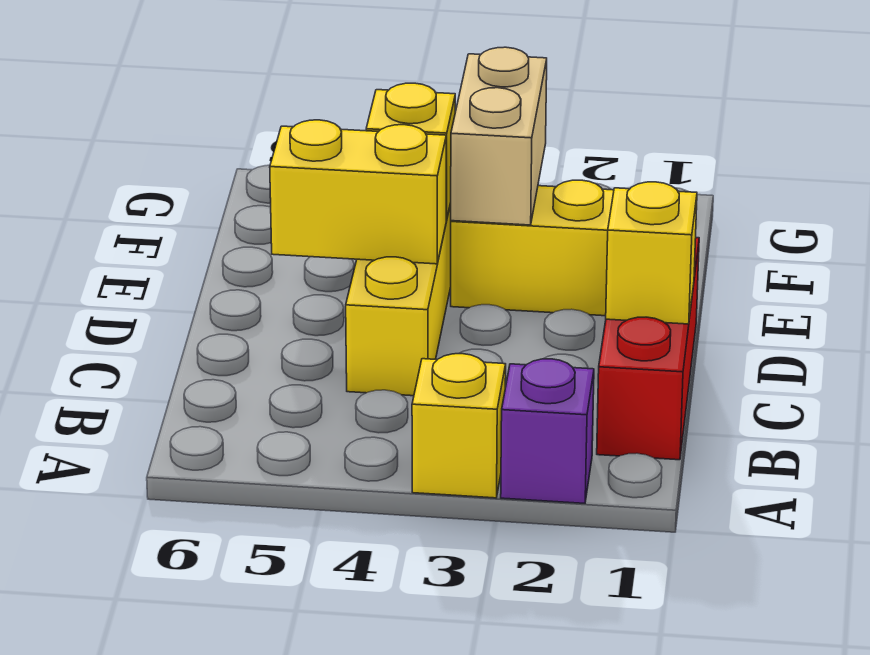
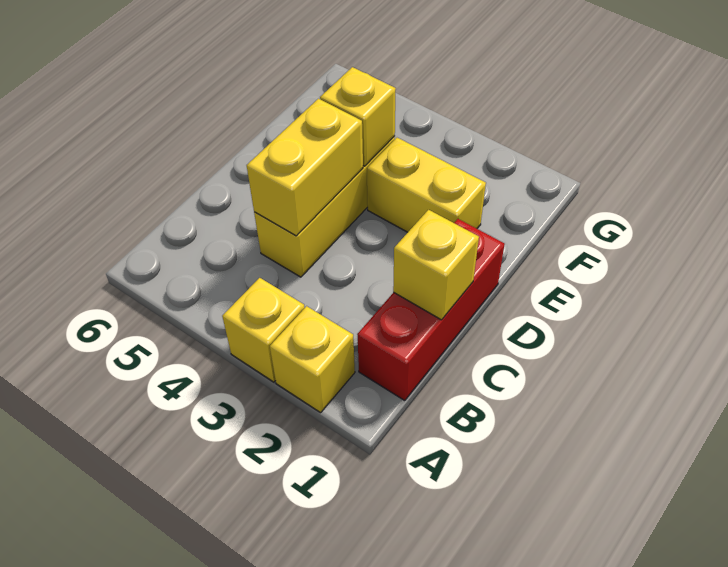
purple brick A2 level 1 -> yellow brick A2 level 1
yellow brick D4:D5 level 2 -> yellow brick C4:D4 level 2
tan brick E3:F3 level 2 -> none

